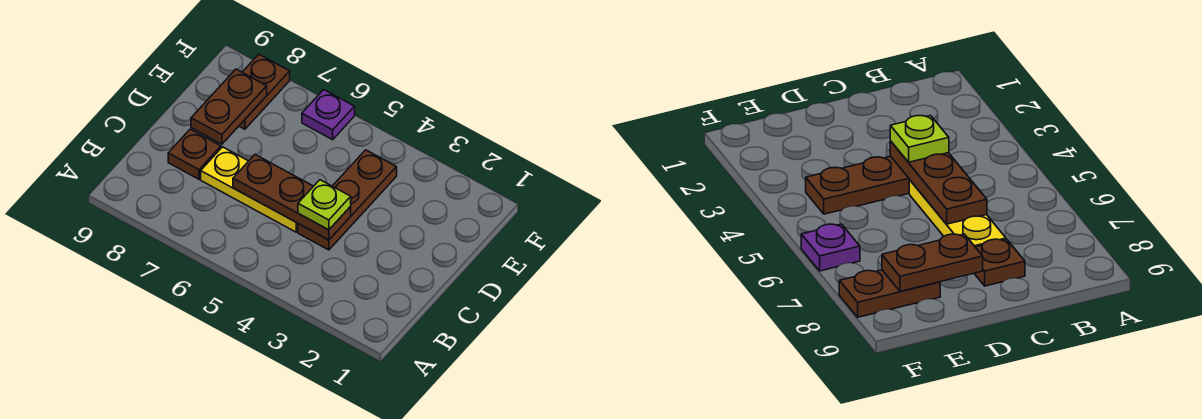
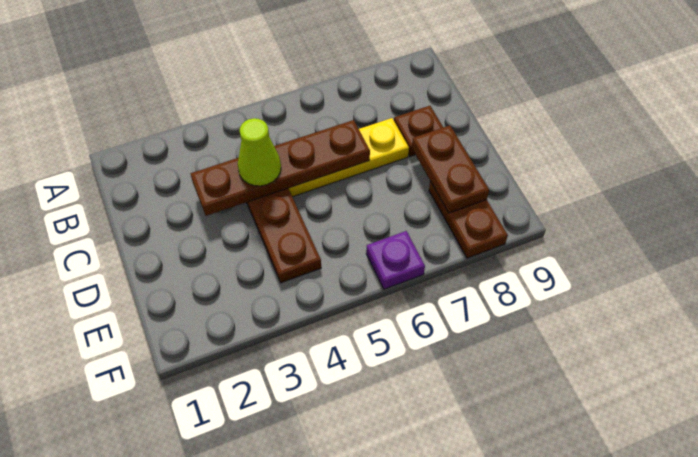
brown plate C4:C6 level 2 -> brown plate C3:C6 level 2
lime plate C4 level 3 -> lime cone C4 level 3

